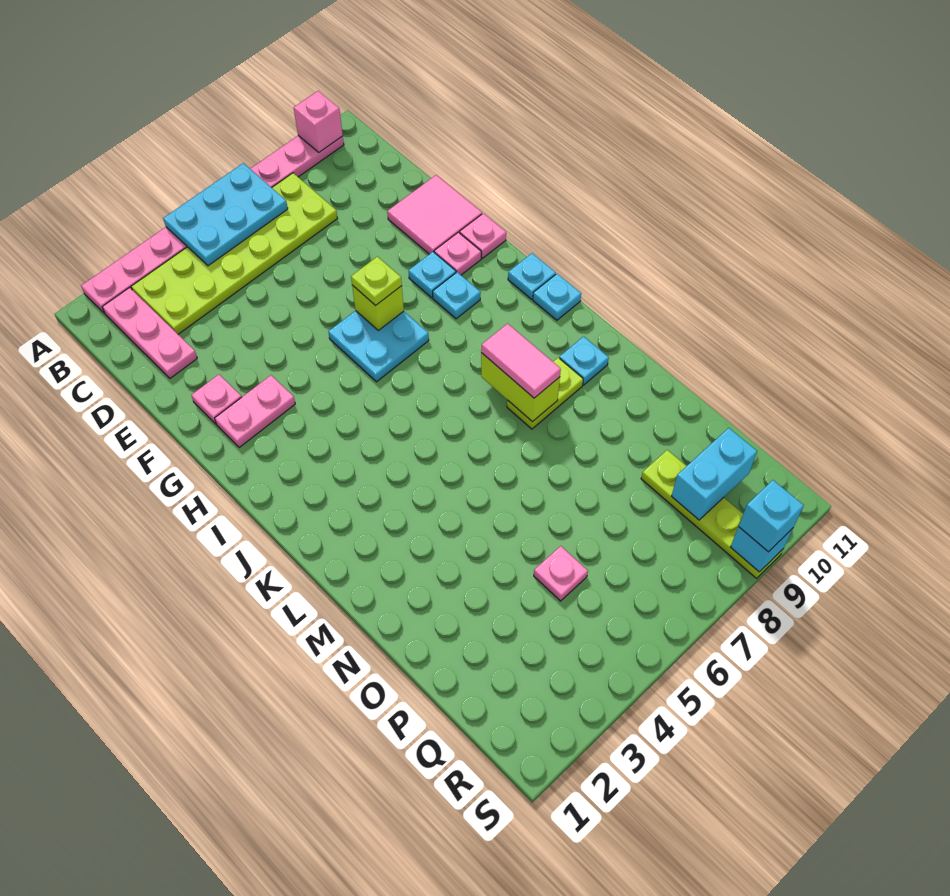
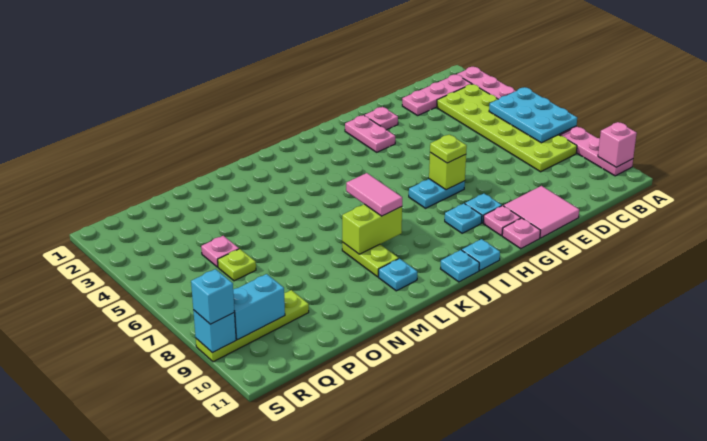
cyan plate G6:H7 level 1 -> cyan plate G7:H7 level 1
pink tile K8:L8 level 3 -> pink tile K7:K8 level 3
none -> lime plate P6 level 1
cyan brick Q9:Q10 level 2 -> cyan brick Q9:R9 level 2

